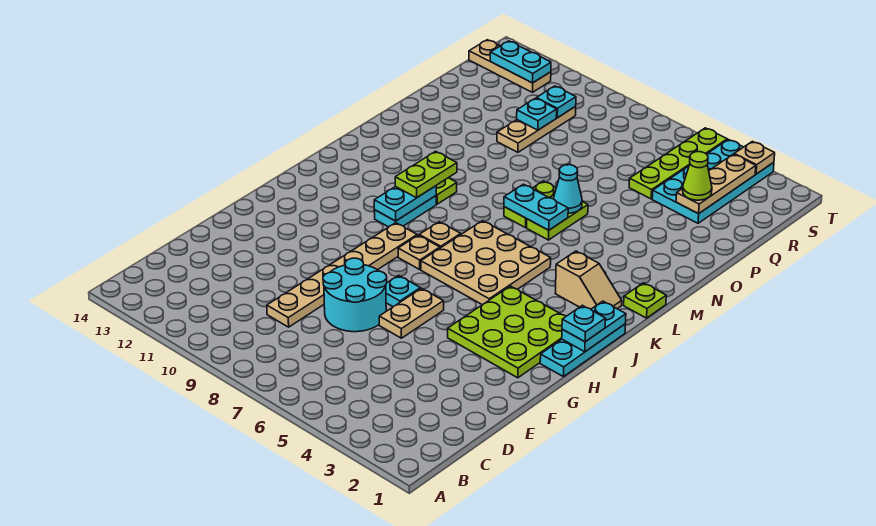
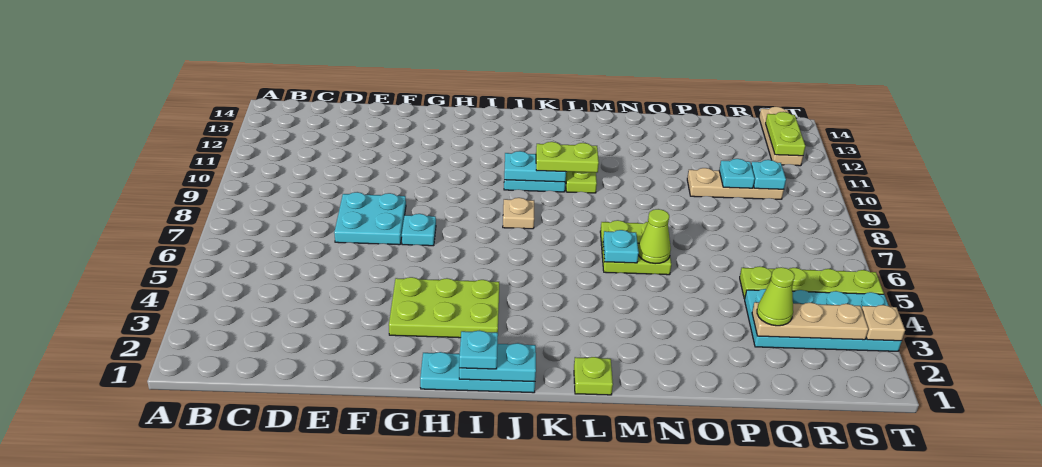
tan plate D9:I9 level 1 -> none
cyan round brick E7:F8 level 1 -> cyan plate E7:F8 level 1
tan plate F6:G6 level 1 -> none
lime plate G2:I4 level 1 -> lime plate G3:I4 level 1
tan plate I5:K7 level 1 -> none
tan plate I8 level 1 -> none
tan slope K2:K3 level 1 top 3 -> none
cyan plate M6:M7 level 2 -> cyan plate M6 level 2
cyan cone N6 level 2 -> lime cone N6 level 2
cyan plate S12:S13 level 2 -> lime plate S12:S13 level 2

